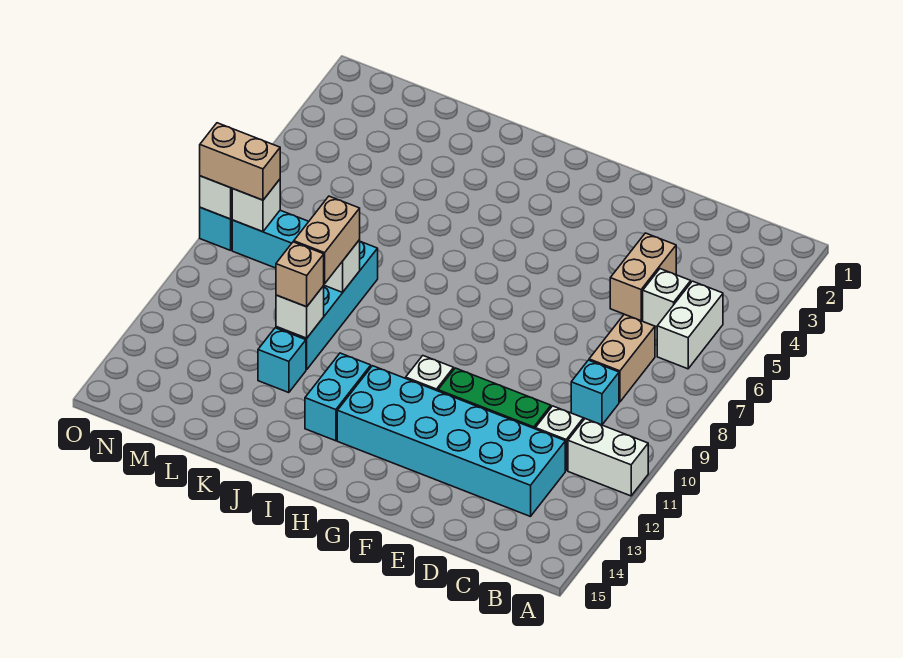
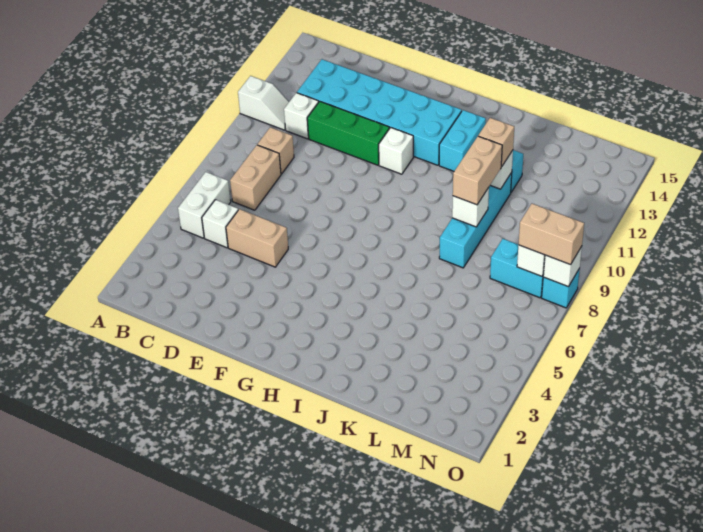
white brick A11:B11 level 1 -> white slope A11:B11 level 1 top A
cyan brick C9 level 1 -> tan brick C9 level 1
tan brick D4:D5 level 1 -> tan brick D5:E5 level 1

